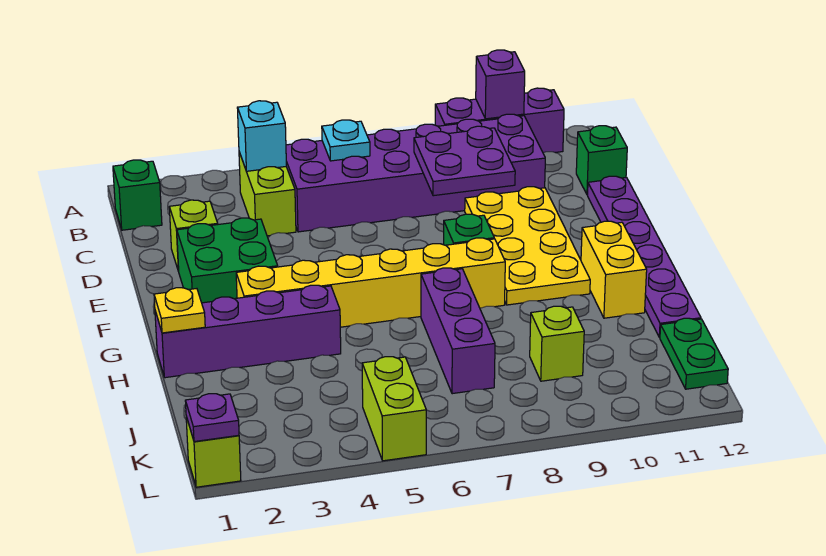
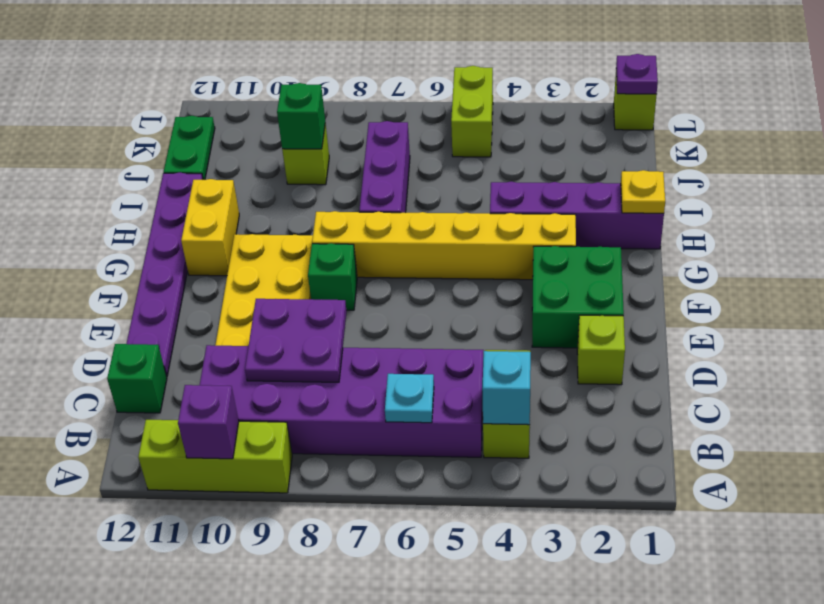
purple brick A9:A11 level 1 -> lime brick A9:A11 level 1
green brick B1 level 1 -> green brick J9 level 2

